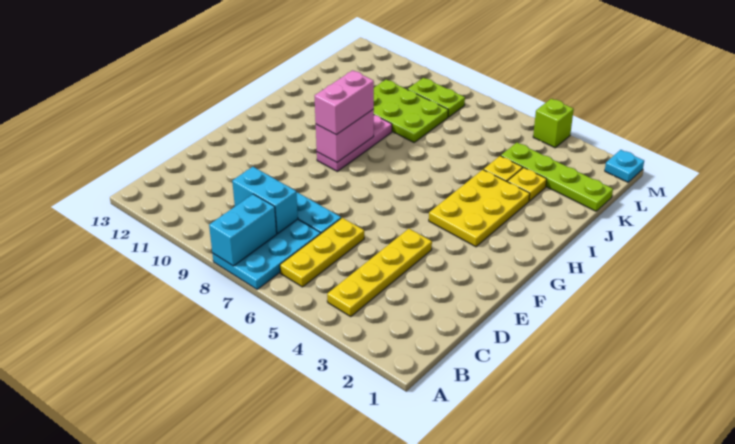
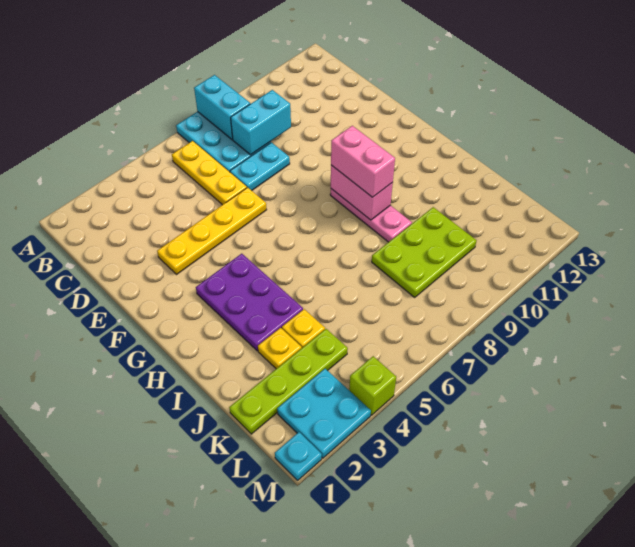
yellow plate B4:E4 level 1 -> yellow plate E3:E6 level 1
yellow plate G3:I4 level 1 -> purple plate G3:I4 level 1
none -> cyan plate L2:M3 level 1
lime plate L8:L9 level 1 -> none

